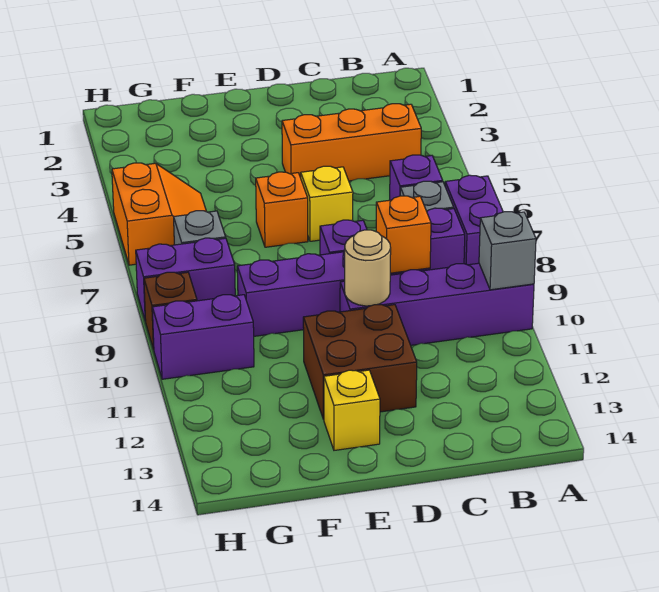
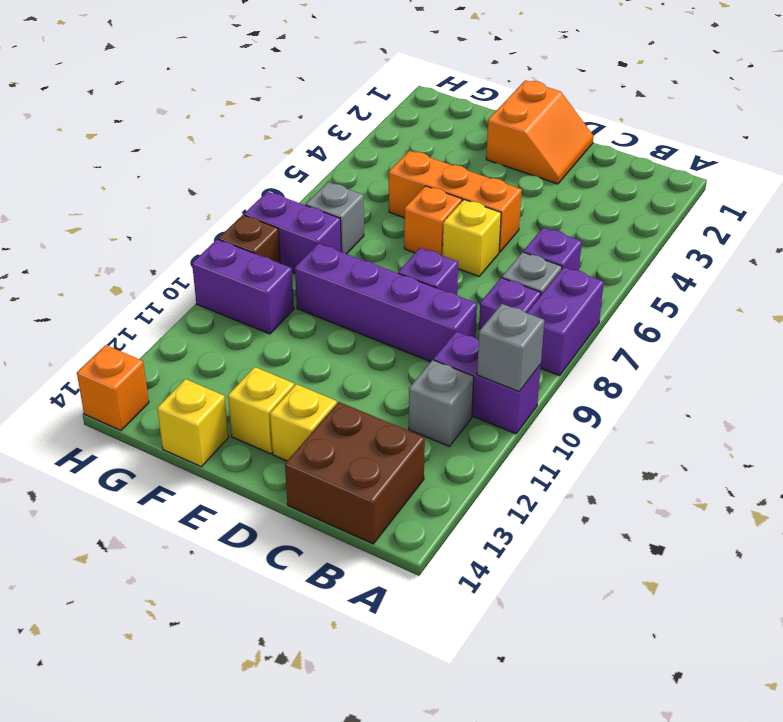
purple brick A10:D10 level 1 -> purple brick A10:B10 level 1
orange brick B4:D4 level 1 -> orange brick D5:F5 level 1
none -> grey brick B11 level 1
orange brick C9 level 2 -> orange brick H14 level 1
tan round brick D10 level 2 -> none
brown brick D11:E12 level 1 -> brown brick B13:C14 level 1
none -> yellow brick D13 level 1
none -> yellow brick F14 level 1
orange slope G5:H6 level 1 top H -> orange slope D1:E2 level 1 top E

